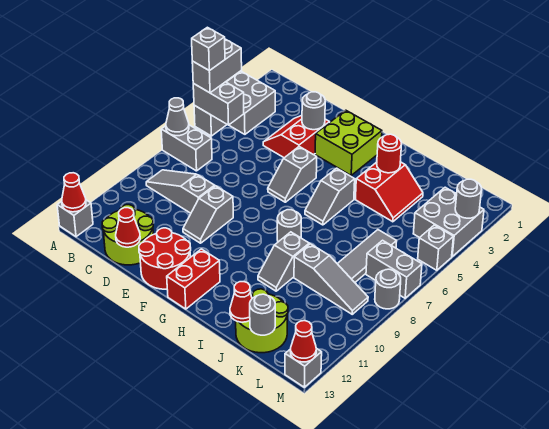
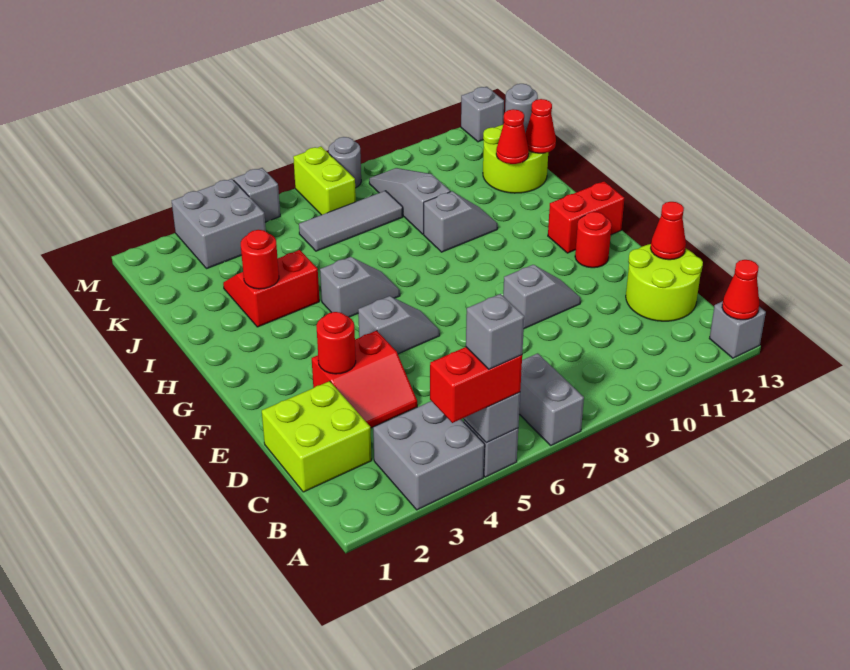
grey brick A4:A5 level 3 -> red brick A4:A5 level 3
grey cone A7 level 2 -> none
grey slope B9:D9 level 1 top D -> none
grey round brick E3 level 2 -> red round brick E3 level 2
red round brick E12:F13 level 1 -> red round brick F12 level 1
lime brick F2:G3 level 1 -> lime brick C1:D2 level 1
grey round brick H8 level 1 -> none
grey brick L7:M7 level 1 -> lime brick L7:M7 level 1
grey round brick M3 level 2 -> none
red cone M13 level 2 -> red cone J12 level 2

